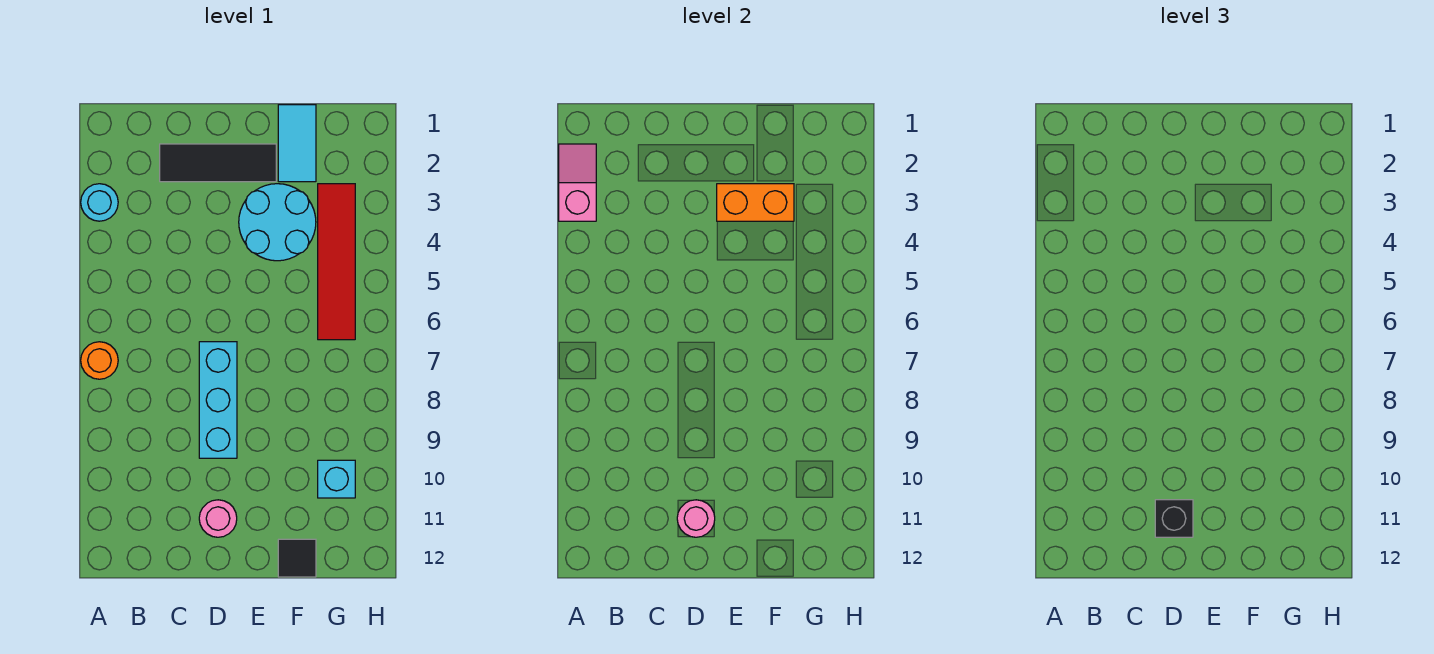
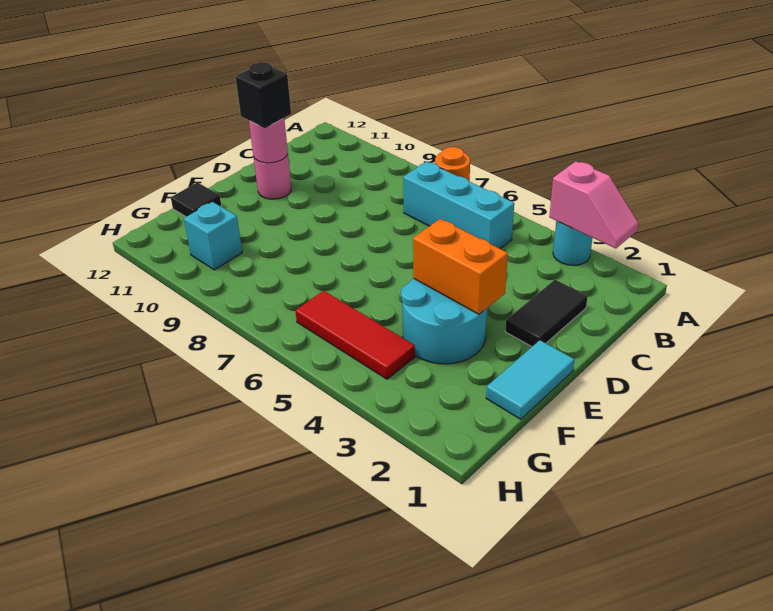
black tile C2:E2 level 1 -> black tile C2:D2 level 1
cyan brick D7:D9 level 1 -> cyan brick B5:B7 level 1
orange brick E3:F3 level 2 -> orange brick E3:E4 level 2
cyan tile F1:F2 level 1 -> cyan tile E1:F1 level 1
red tile G3:G6 level 1 -> red tile G4:G6 level 1

